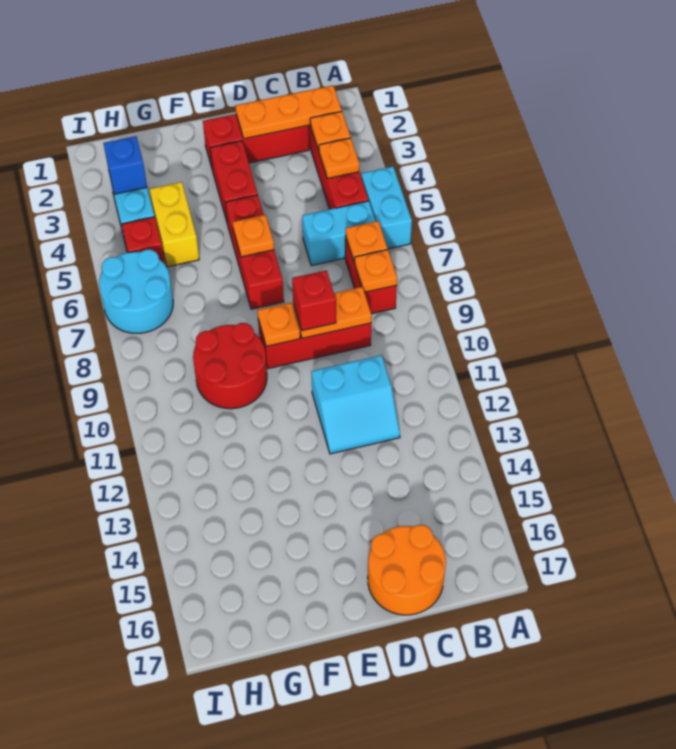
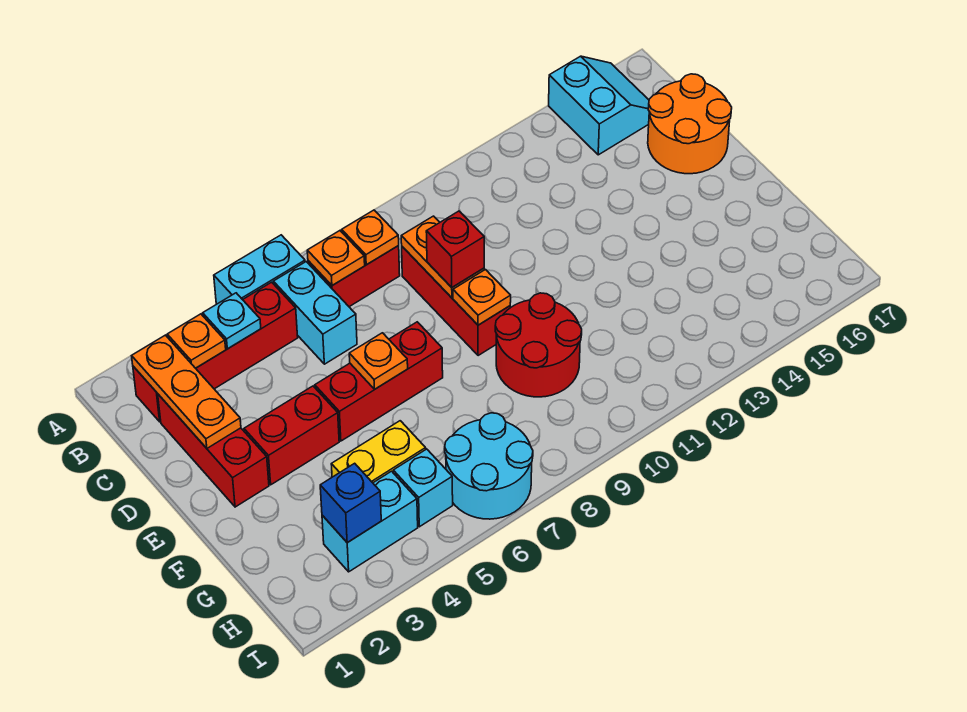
orange plate B4 level 2 -> cyan plate B4 level 2
cyan slope C11:D12 level 1 top 11 -> cyan slope A15:B16 level 1 top 15
red brick H5 level 1 -> cyan brick H5 level 1

